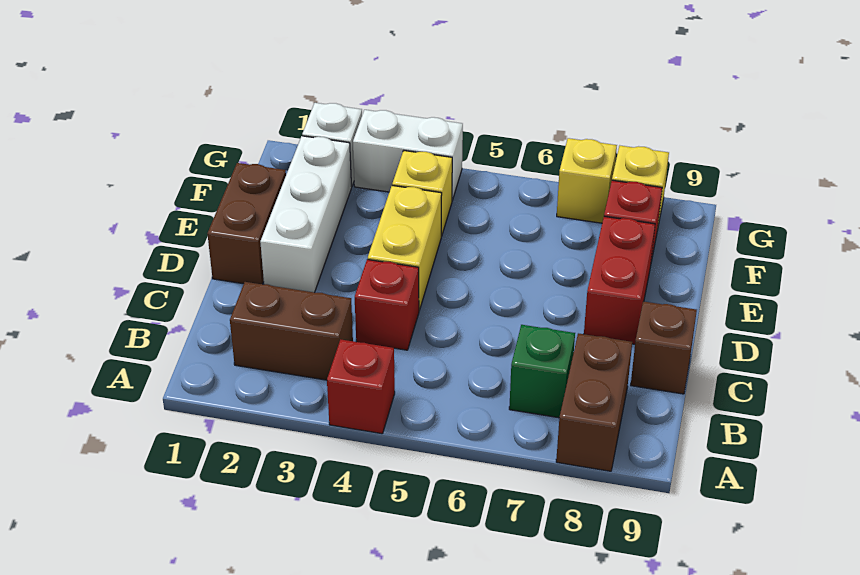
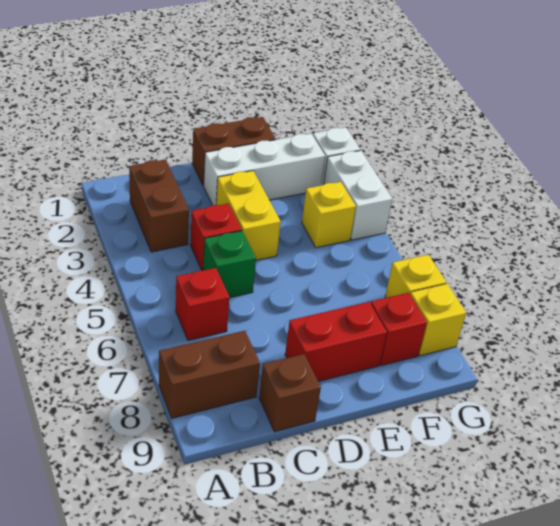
red brick A4 level 1 -> red brick B6 level 1
green brick B7 level 1 -> green brick C5 level 1
yellow brick D4:E4 level 1 -> yellow brick D3:D4 level 1

